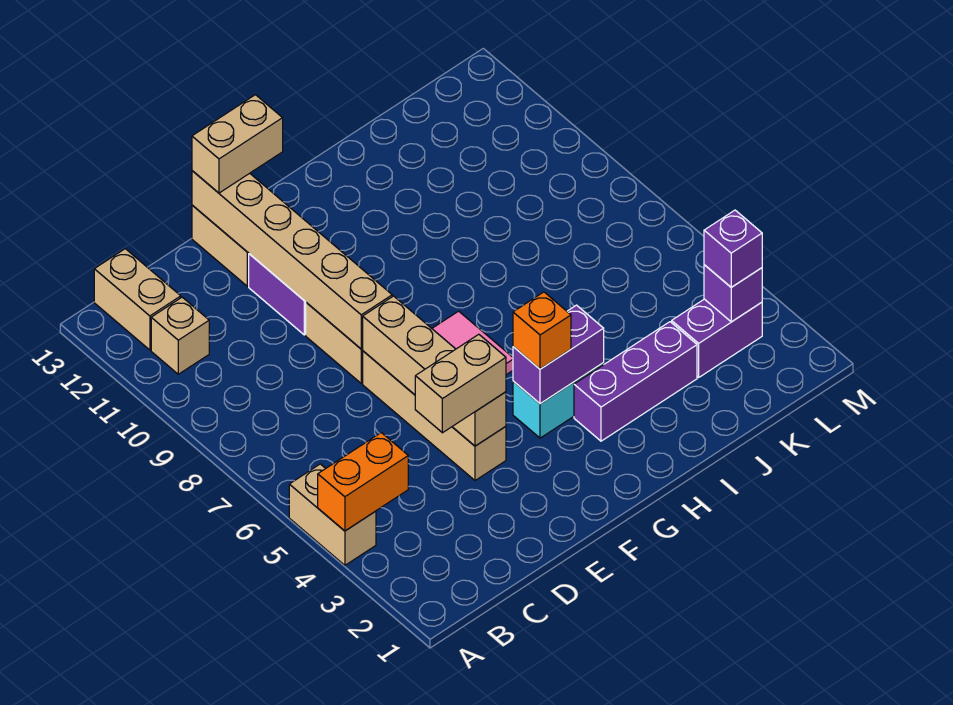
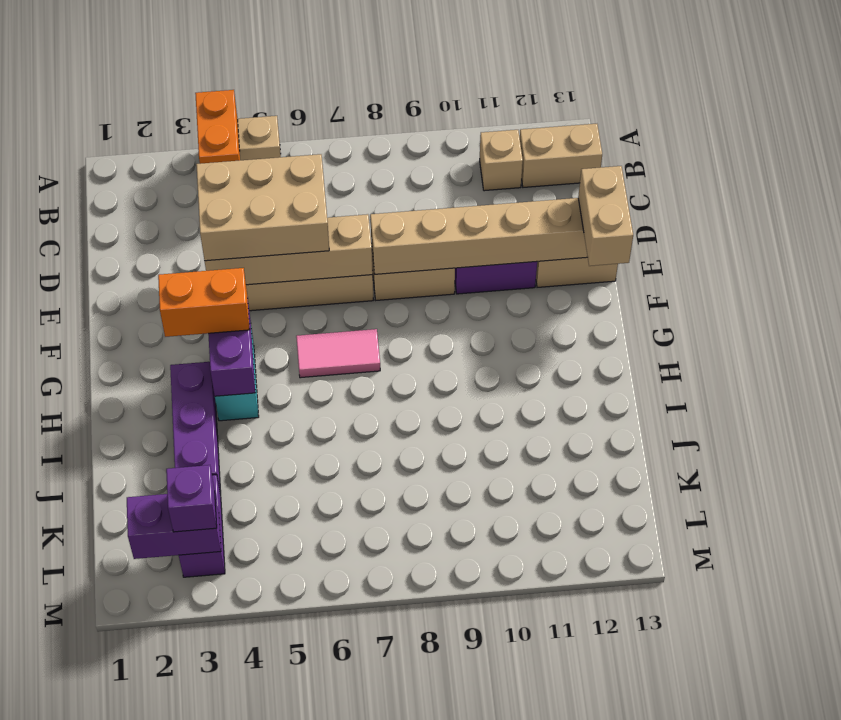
tan brick D4:E4 level 3 -> tan brick D4:E6 level 3
orange brick G4 level 3 -> orange brick G3:G4 level 3
purple brick L3 level 2 -> purple brick L2:L3 level 2

